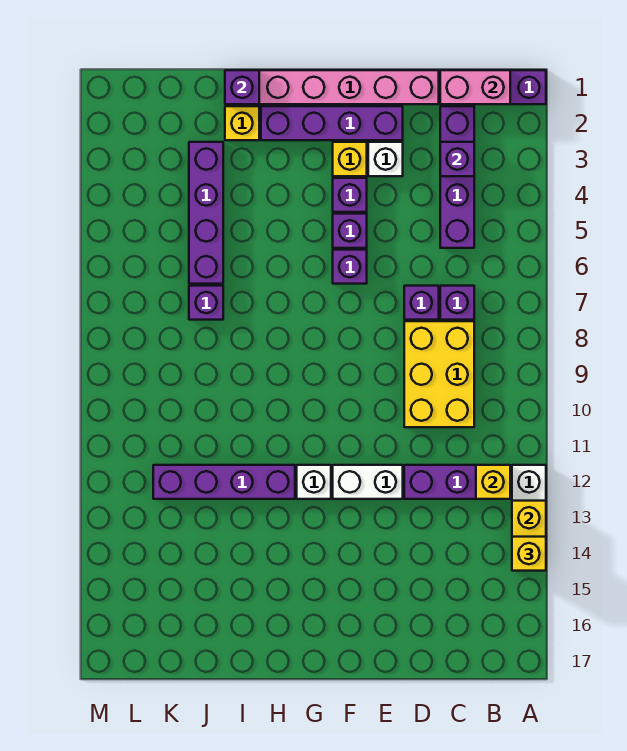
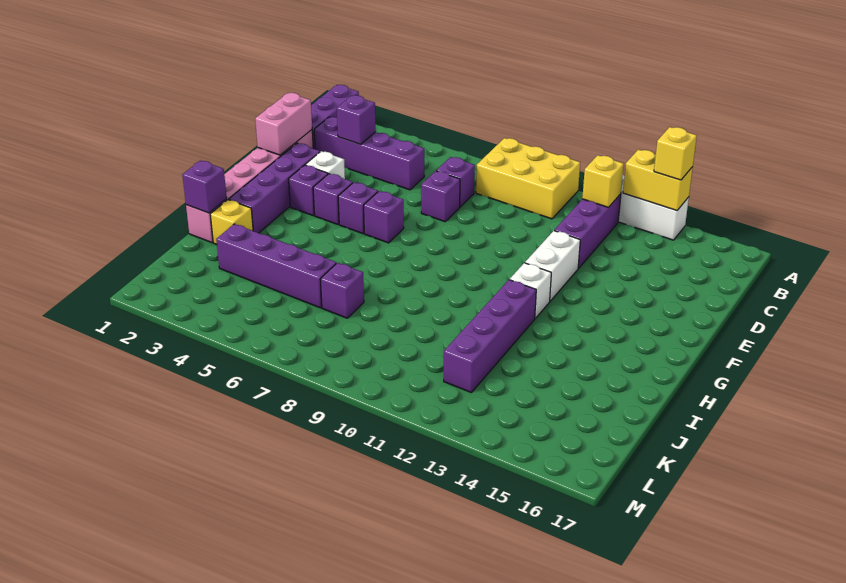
pink brick B1:C1 level 2 -> pink brick D1:E1 level 2
yellow brick C8:D10 level 1 -> yellow brick A8:B10 level 1
yellow brick F3 level 1 -> purple brick F3 level 1

